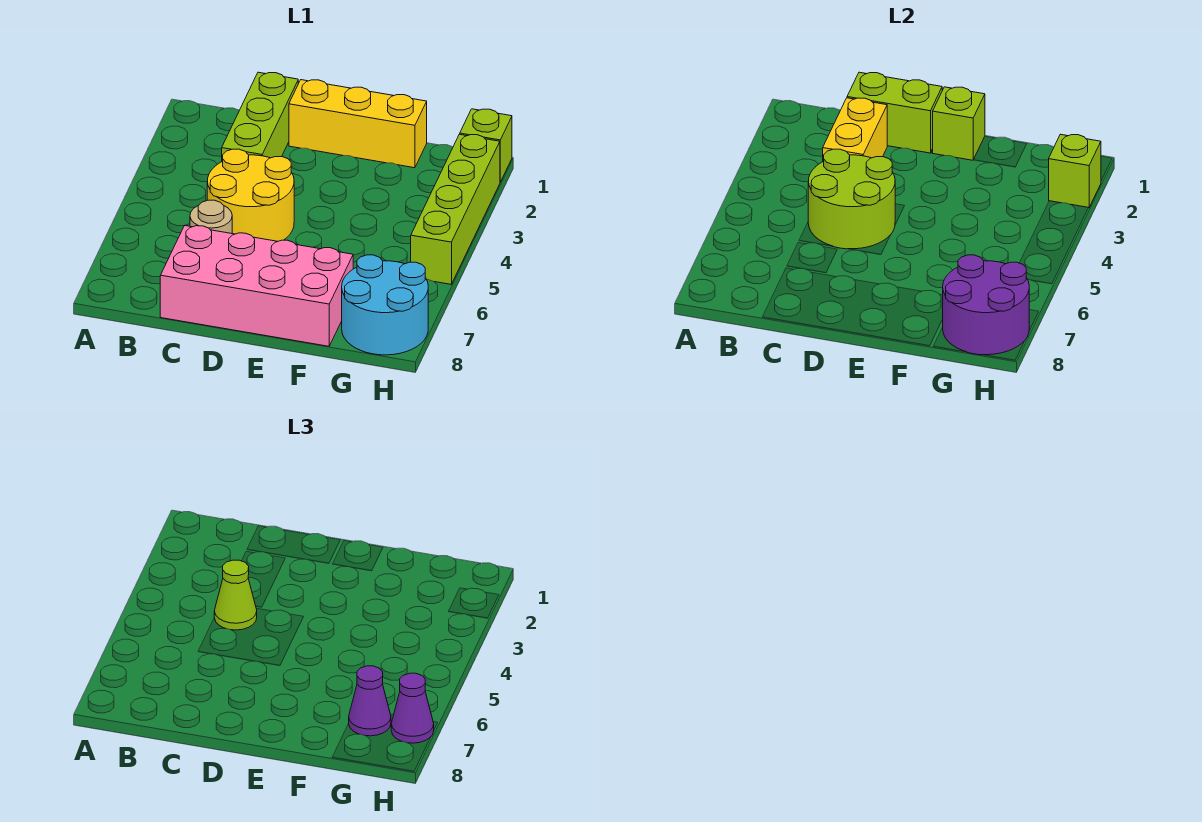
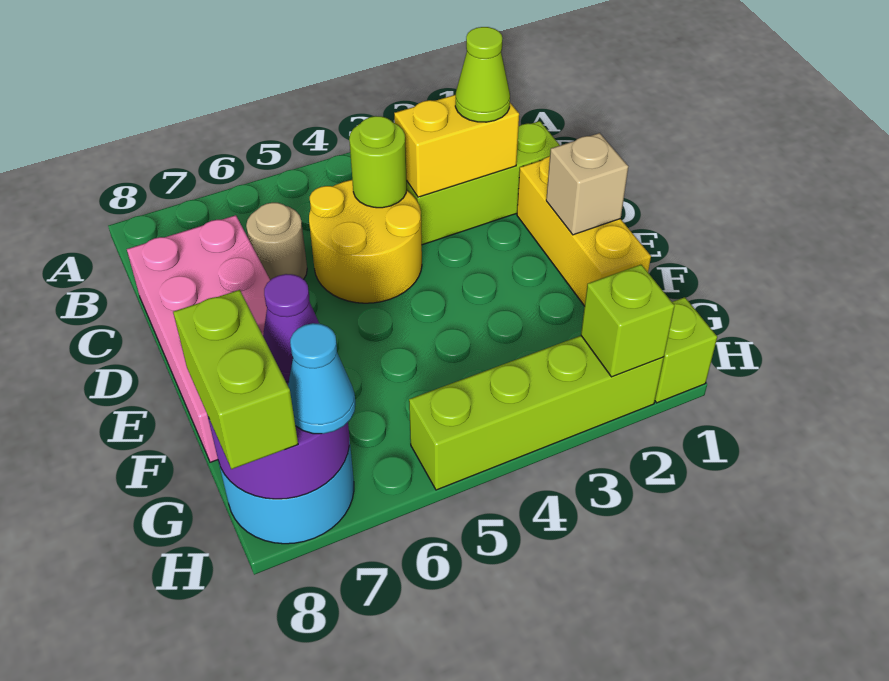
lime brick C1:D1 level 2 -> lime brick G8:H8 level 3
lime round brick C4:D5 level 2 -> lime round brick C4 level 2
lime cone C4 level 3 -> lime cone C2 level 3
lime brick E1 level 2 -> tan brick E1 level 2
purple cone H7 level 3 -> cyan cone H7 level 3

